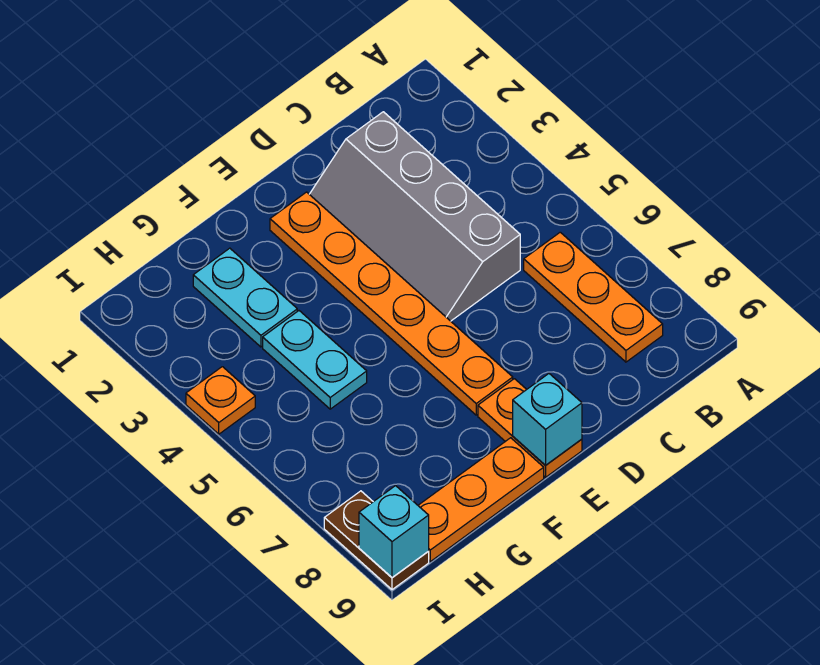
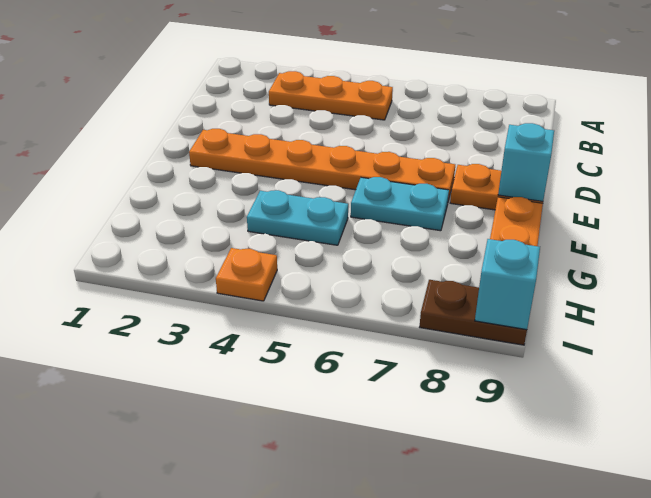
orange plate B6:B8 level 1 -> orange plate B3:B5 level 1
grey slope C2:D5 level 1 top C -> none
cyan plate G2:G3 level 1 -> cyan plate F6:F7 level 1

